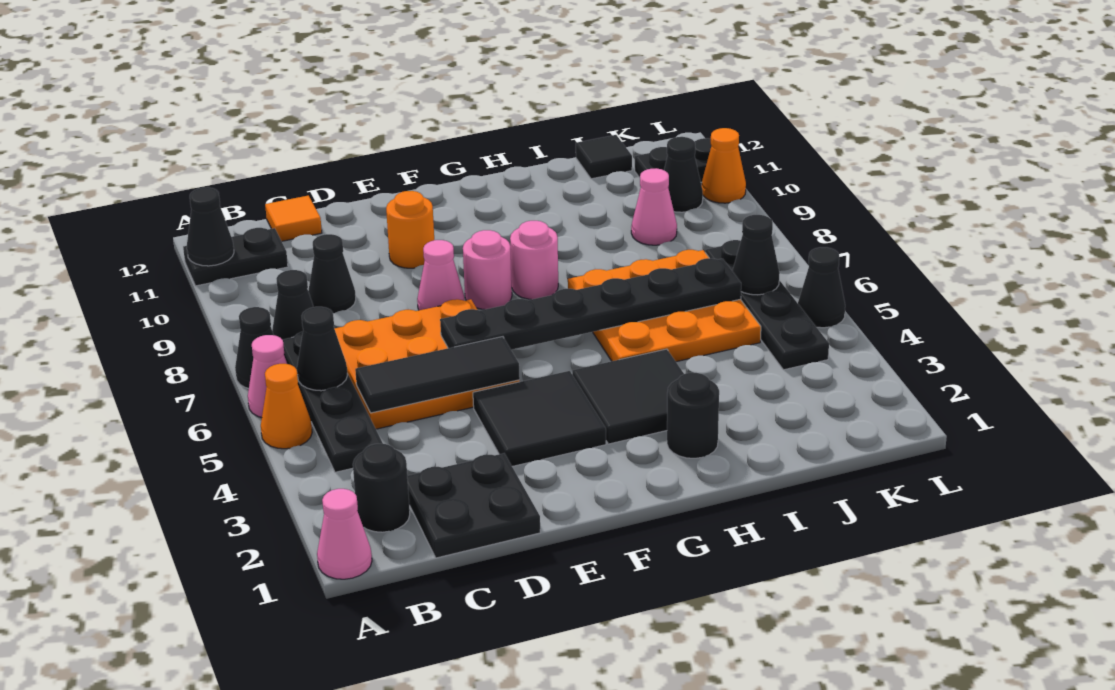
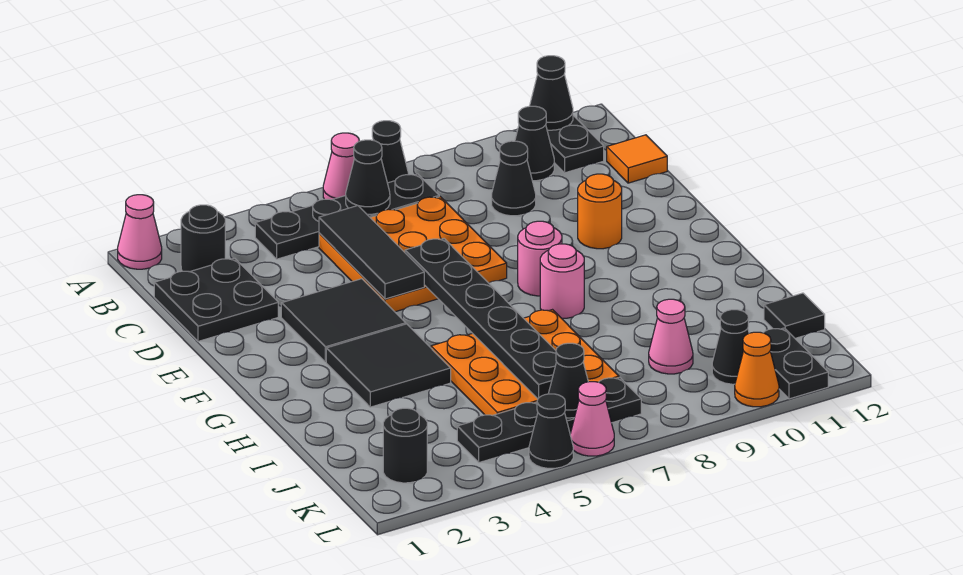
orange cone A5 level 1 -> none
black cone B8 level 1 -> black cone B10 level 1
pink cone E8 level 1 -> pink cone L6 level 1
black round brick H2 level 1 -> black round brick K2 level 1

